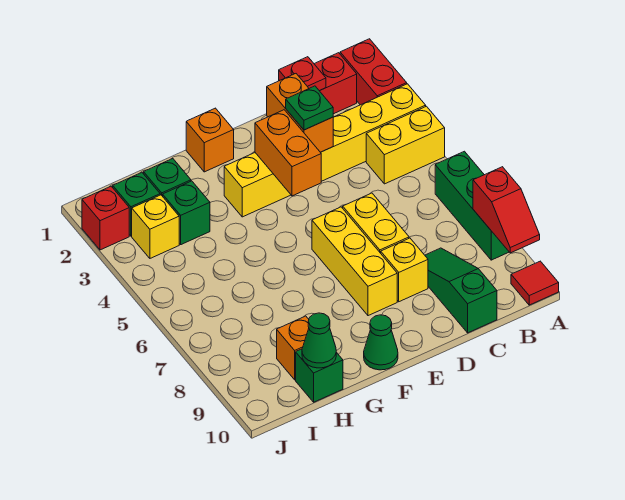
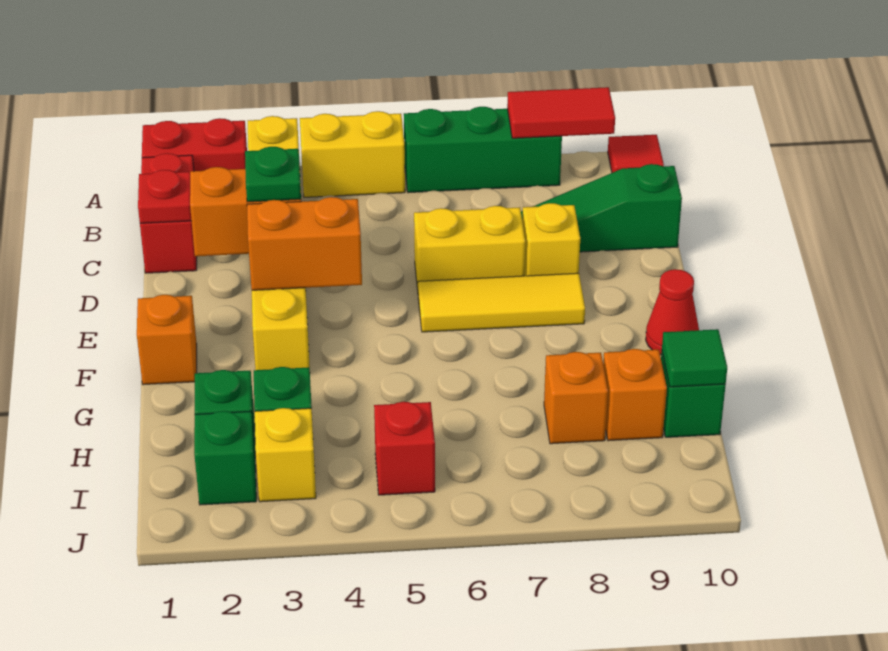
yellow brick A4:B4 level 1 -> yellow brick A4:A5 level 1
red slope A8:A9 level 2 top 8 -> red tile A8:A9 level 2
yellow brick E6:E8 level 1 -> yellow tile E6:E8 level 1
green cone F10 level 1 -> red cone F10 level 1
none -> orange brick H8 level 1
green cone H10 level 2 -> green tile H10 level 2
red brick J2 level 1 -> red brick I5 level 1

